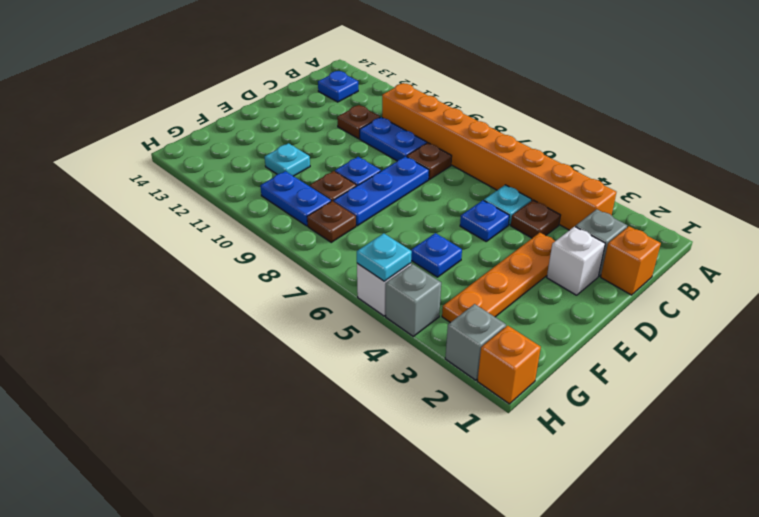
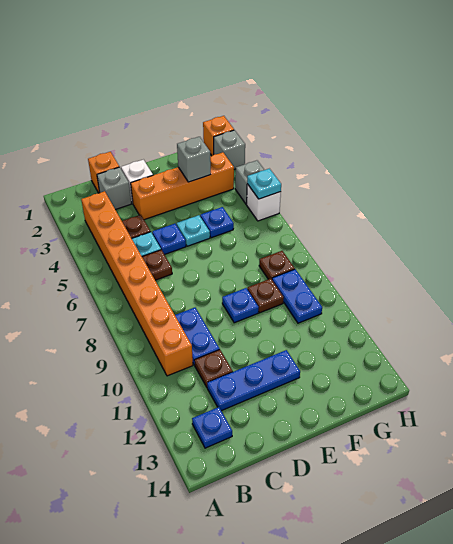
brown plate C8 level 1 -> brown plate C6 level 1
orange plate D3:G3 level 1 -> orange brick D3:G3 level 1
blue plate D8:F8 level 1 -> blue plate C12:E12 level 1
none -> grey brick F3 level 2
cyan plate F11 level 1 -> cyan plate E5 level 1

